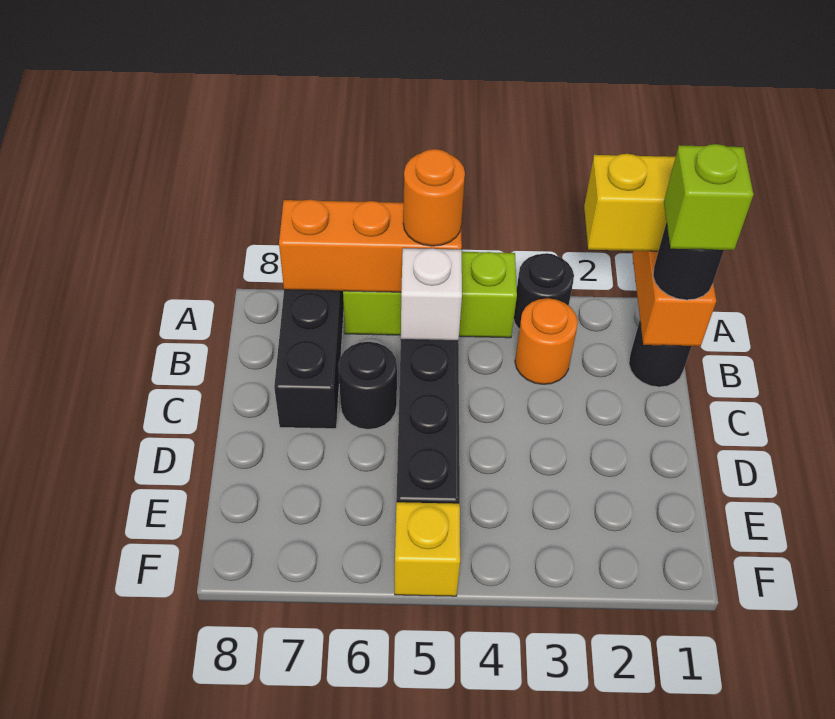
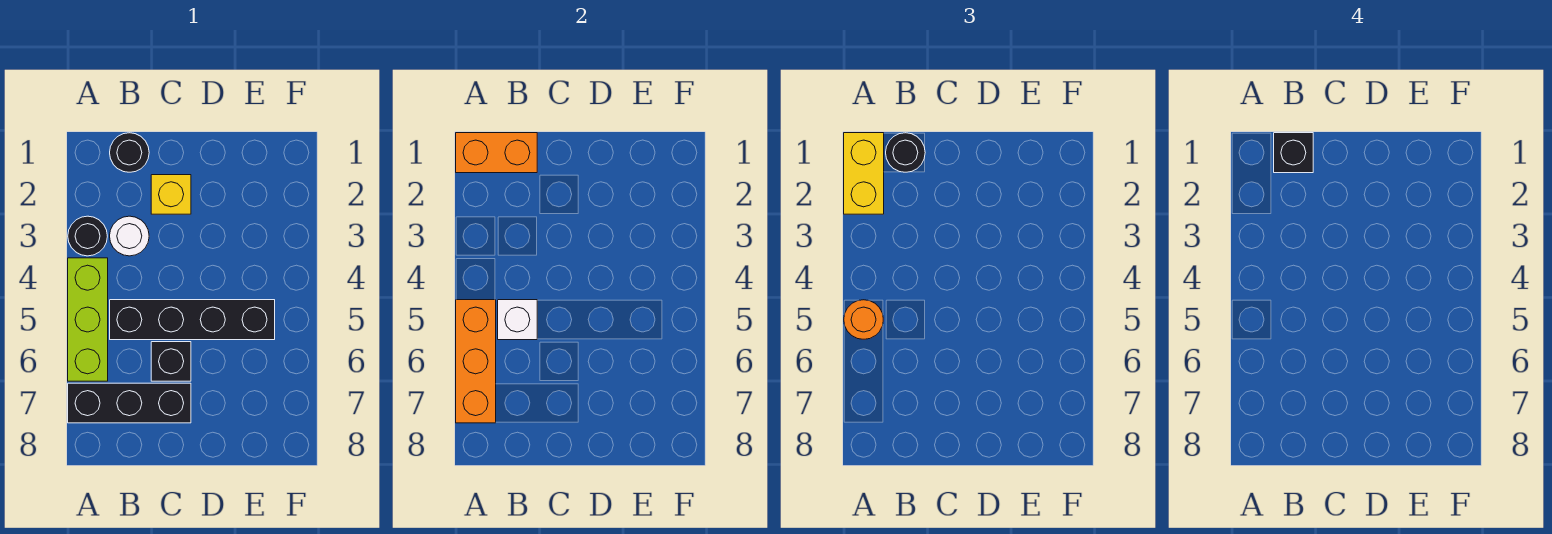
lime brick B1 level 4 -> black brick B1 level 4
orange round brick B3 level 1 -> white round brick B3 level 1
black round brick C6 level 1 -> black brick C6 level 1
yellow brick F5 level 1 -> yellow brick C2 level 1

